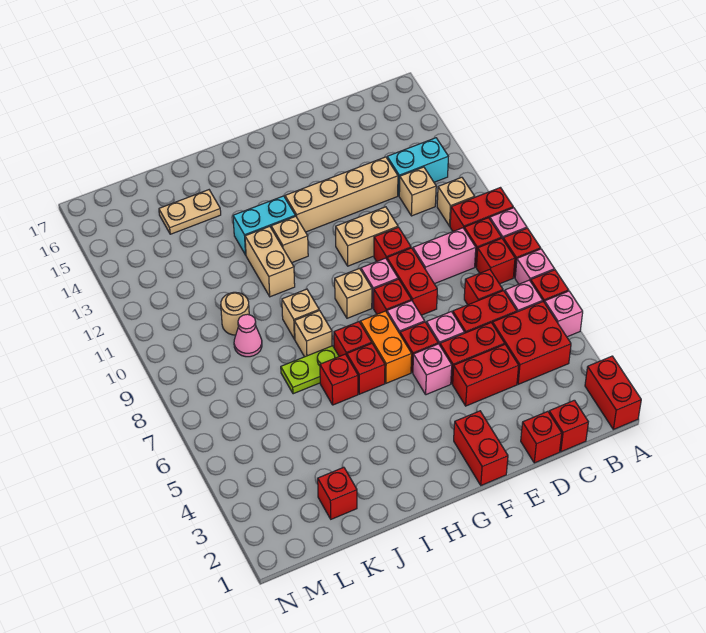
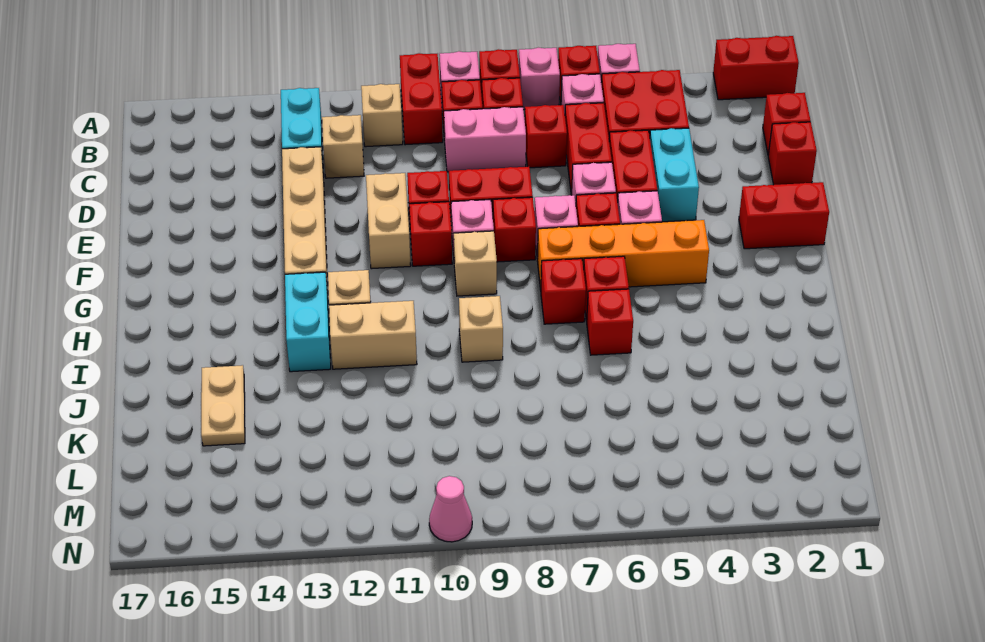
pink brick C9:D9 level 1 -> pink brick C8:C9 level 1
red brick D4:E4 level 1 -> cyan brick D4:E4 level 1
orange brick G6:G7 level 1 -> orange brick G4:G7 level 1
lime plate I7:J7 level 1 -> none
tan brick I8 level 1 -> none
red brick K2 level 1 -> red brick F10 level 1
pink cone K9 level 1 -> pink cone N10 level 1
tan round brick K10 level 1 -> none

